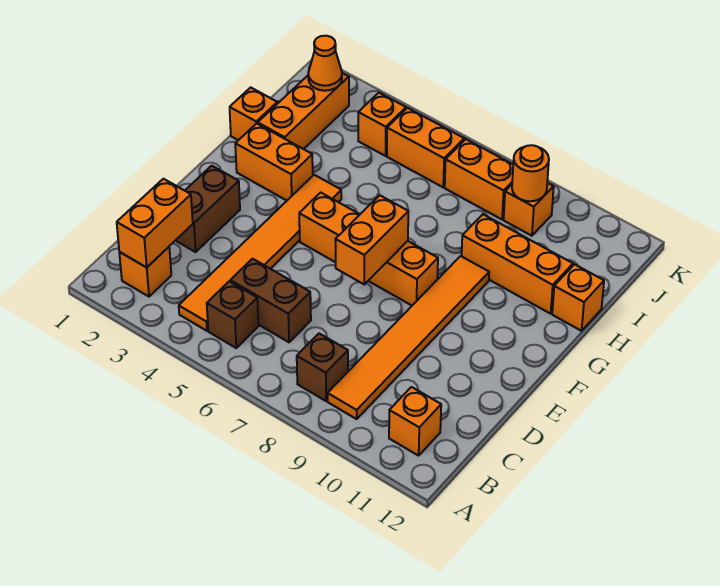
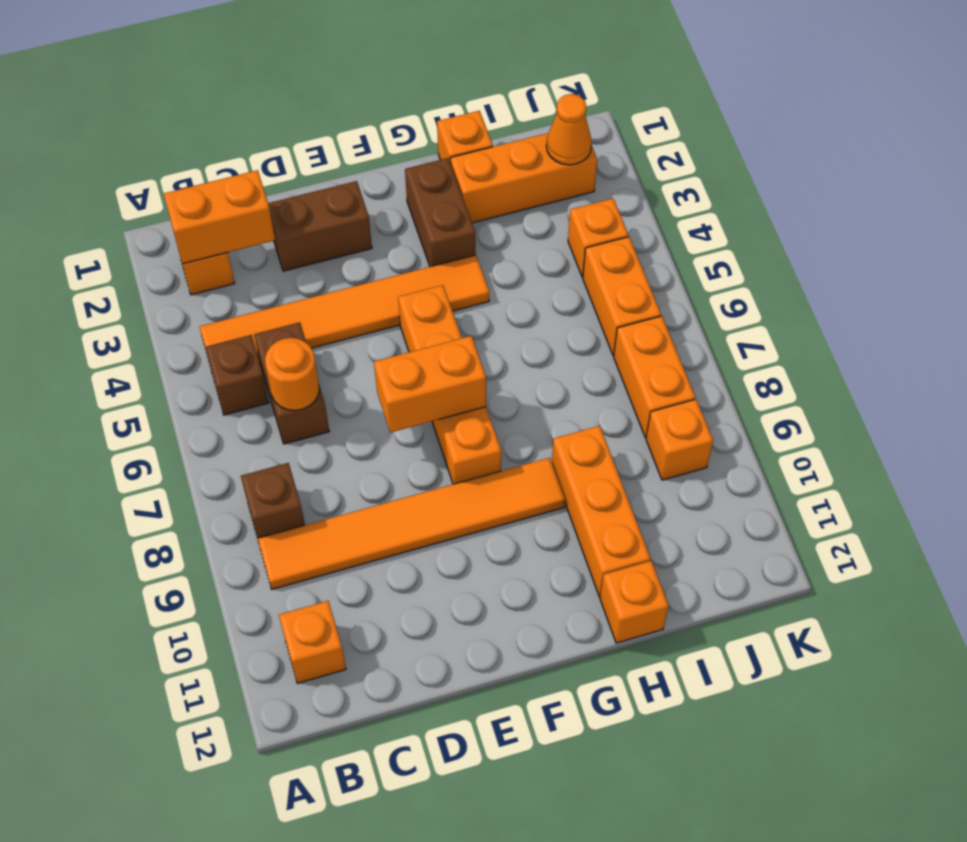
orange brick G2:G3 level 1 -> brown brick G2:G3 level 1
orange round brick J9 level 2 -> orange round brick C6 level 2

